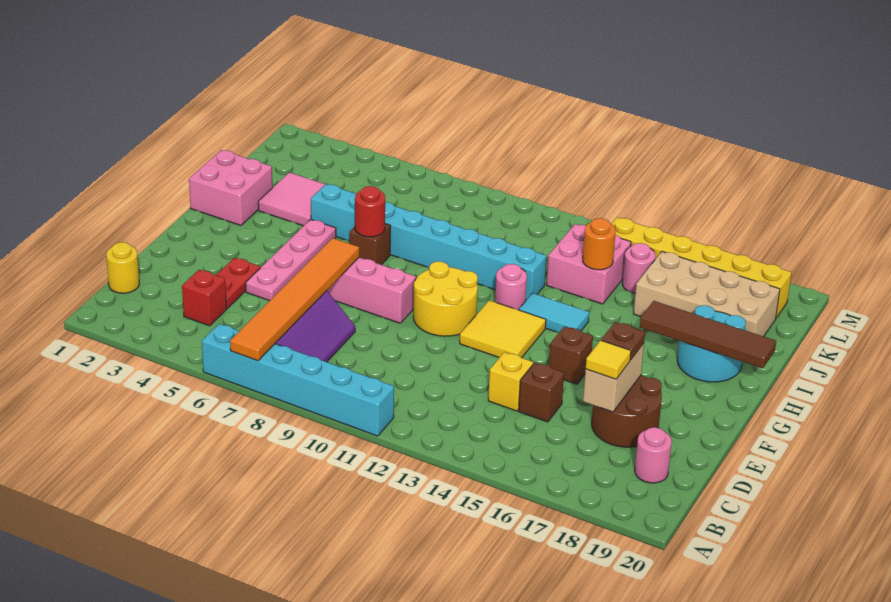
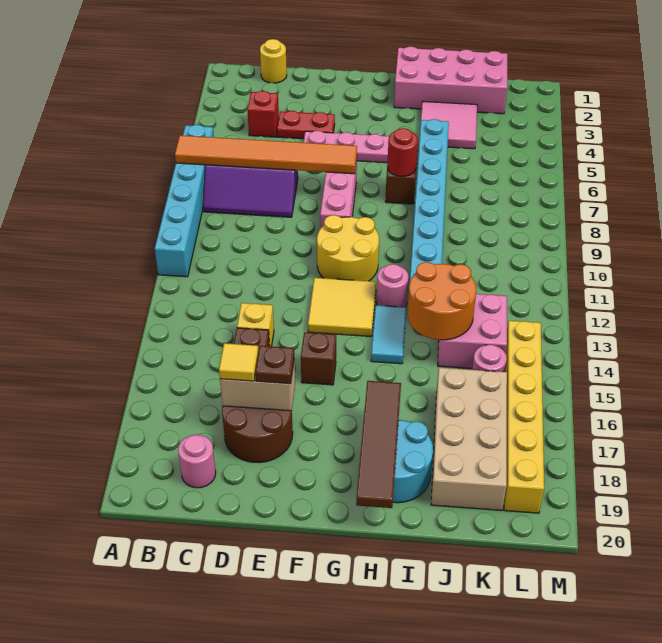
pink brick H1:I2 level 1 -> pink brick H1:K2 level 1
orange round brick J14 level 2 -> orange round brick I13:J14 level 2

